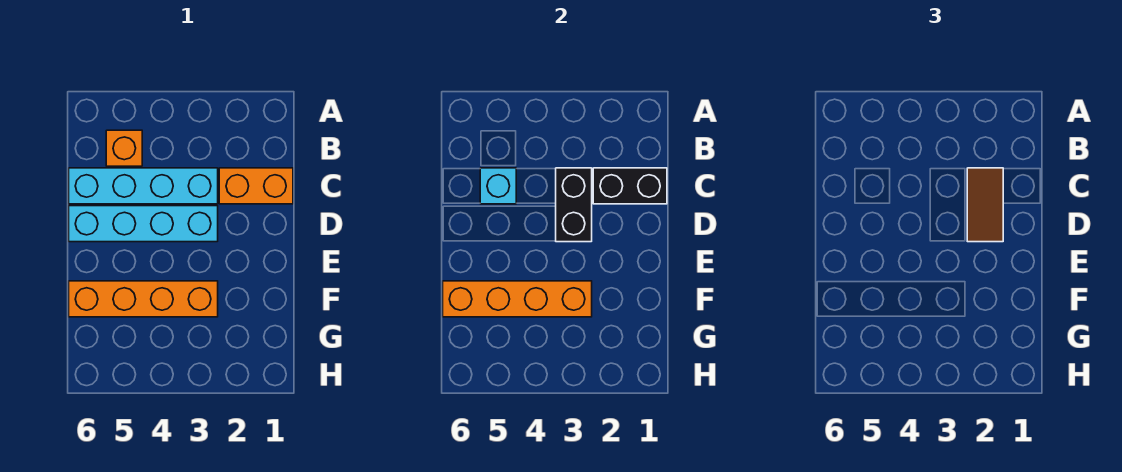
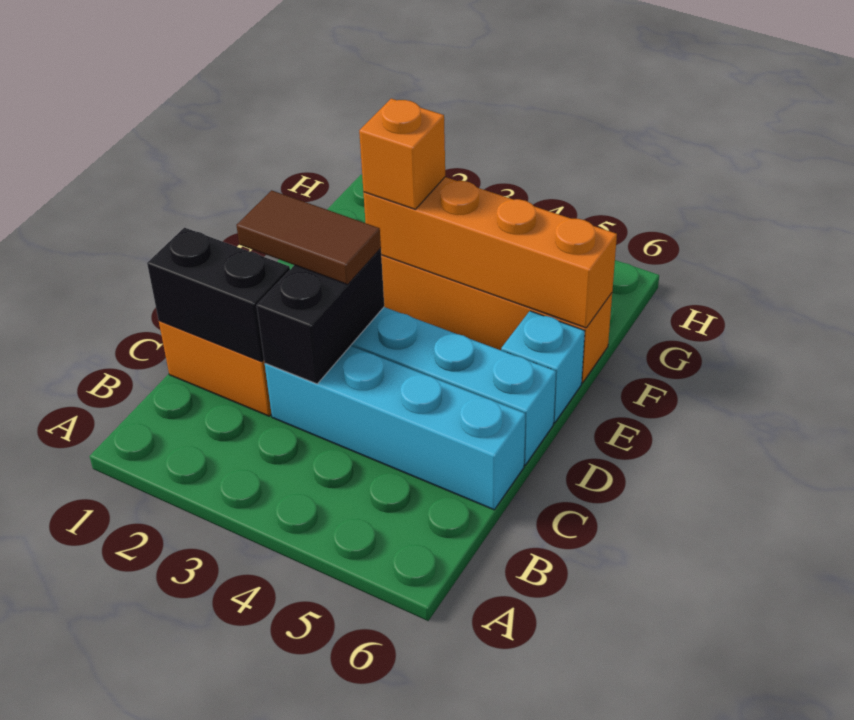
orange brick B5 level 1 -> orange brick F3 level 3
brown tile C2:D2 level 3 -> brown tile D2:D3 level 3
cyan brick C5 level 2 -> cyan brick E6 level 1

